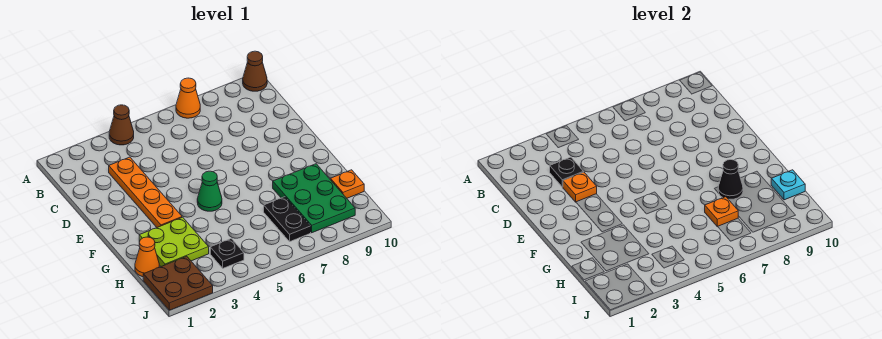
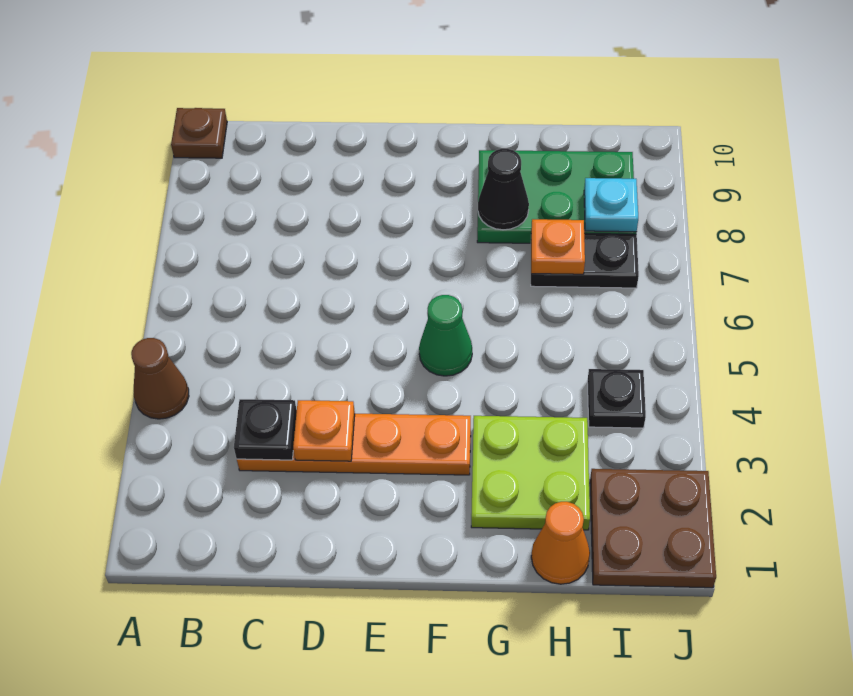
orange cone A7 level 1 -> none
brown cone A10 level 1 -> brown plate A10 level 1
orange plate H10 level 1 -> none
cyan plate H10 level 2 -> cyan plate I8 level 2

